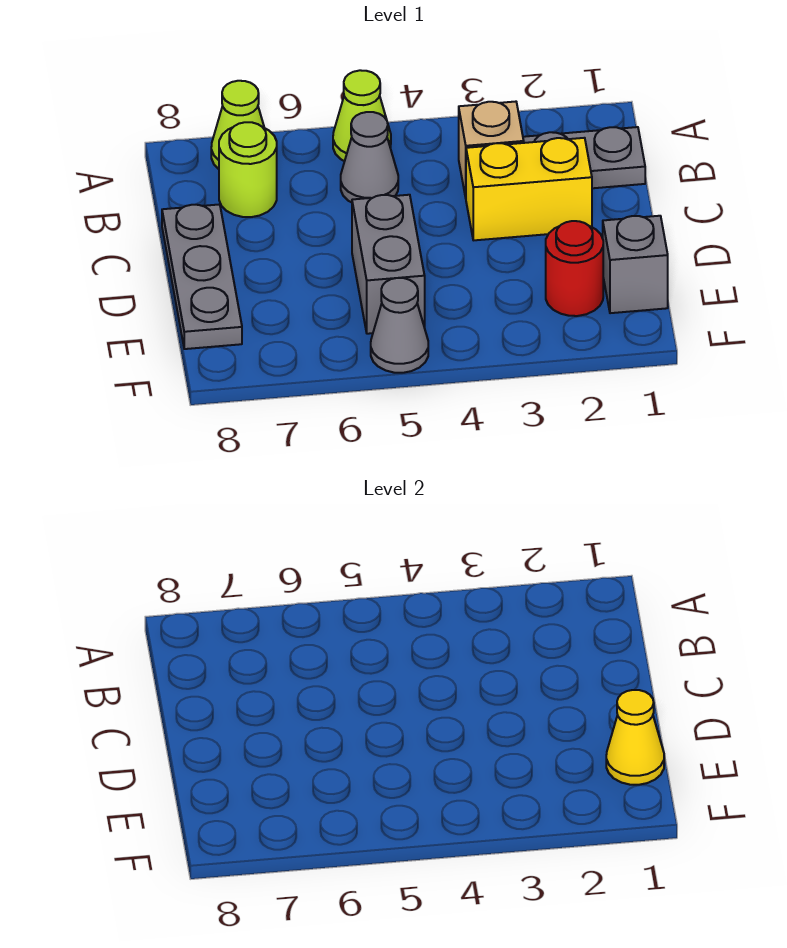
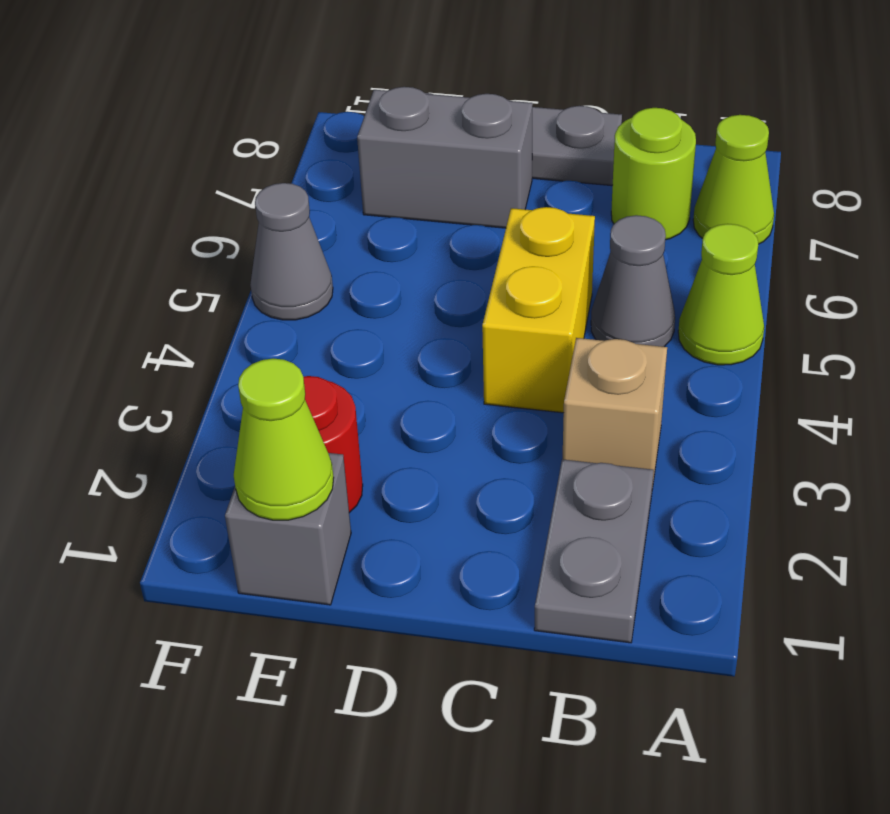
yellow brick C2:C3 level 1 -> yellow brick C4:C5 level 1
grey brick D5:E5 level 1 -> grey brick D7:E7 level 1
yellow cone E1 level 2 -> lime cone E1 level 2

